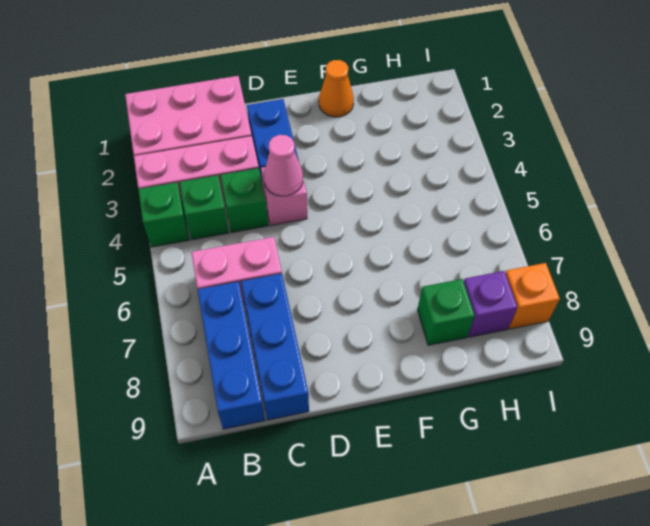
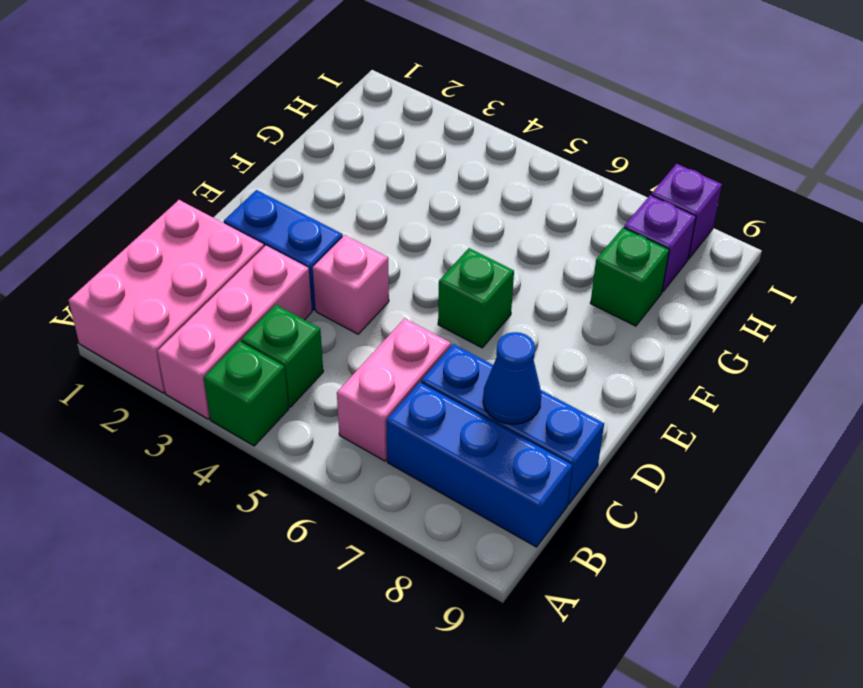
green brick C4 level 1 -> green brick E6 level 1
none -> blue cone C8 level 2
pink cone D4 level 2 -> none
orange cone F1 level 1 -> none
orange brick I8 level 1 -> purple brick I8 level 1

